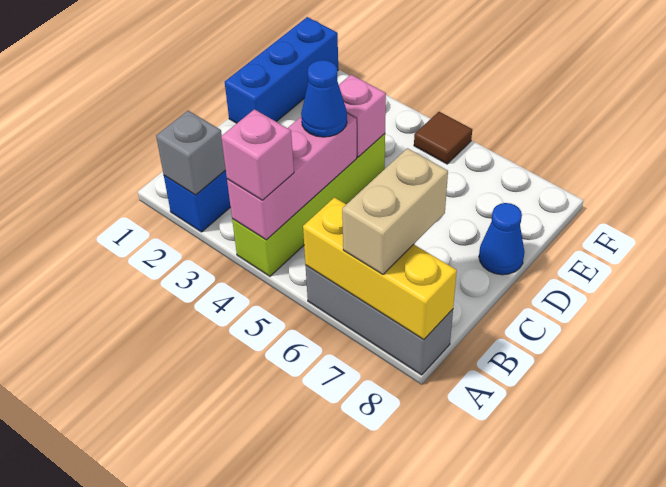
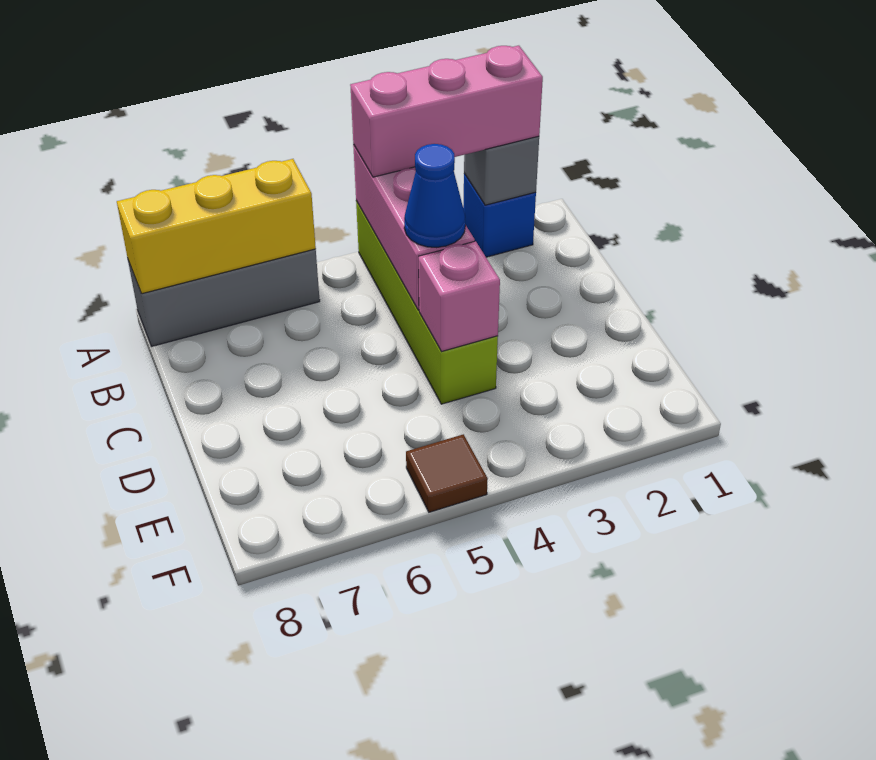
pink brick A4 level 3 -> pink brick A2:A4 level 3
tan brick A7:B7 level 3 -> none
blue brick D1:F1 level 1 -> none
blue cone D8 level 1 -> none

